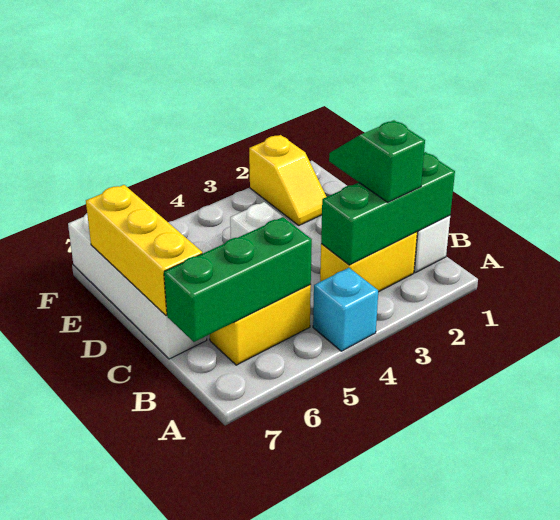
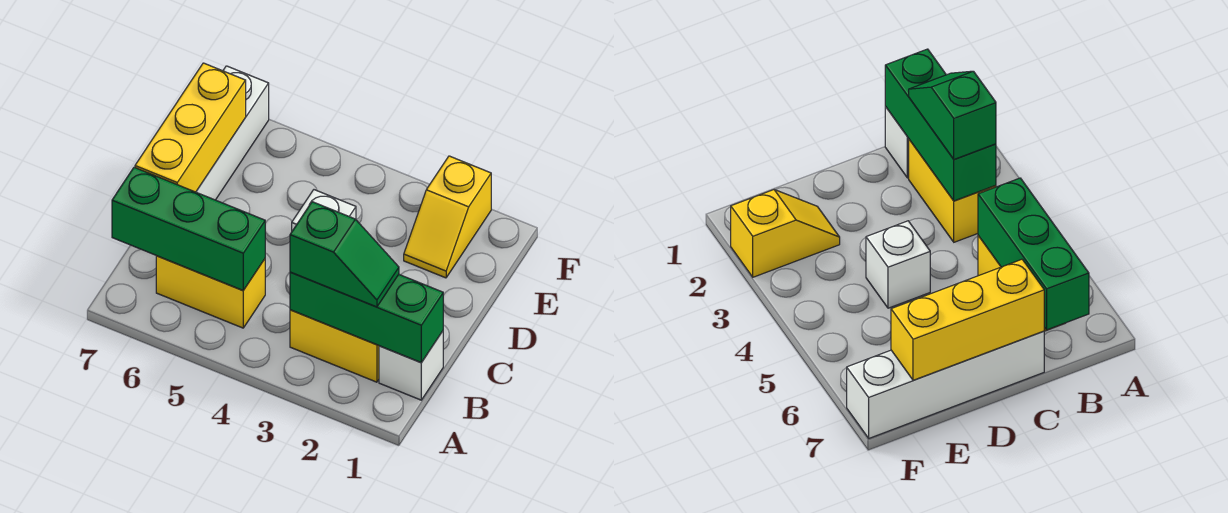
cyan brick A4 level 1 -> none
green slope B2:C2 level 3 top B -> green slope B2:B3 level 3 top 3

